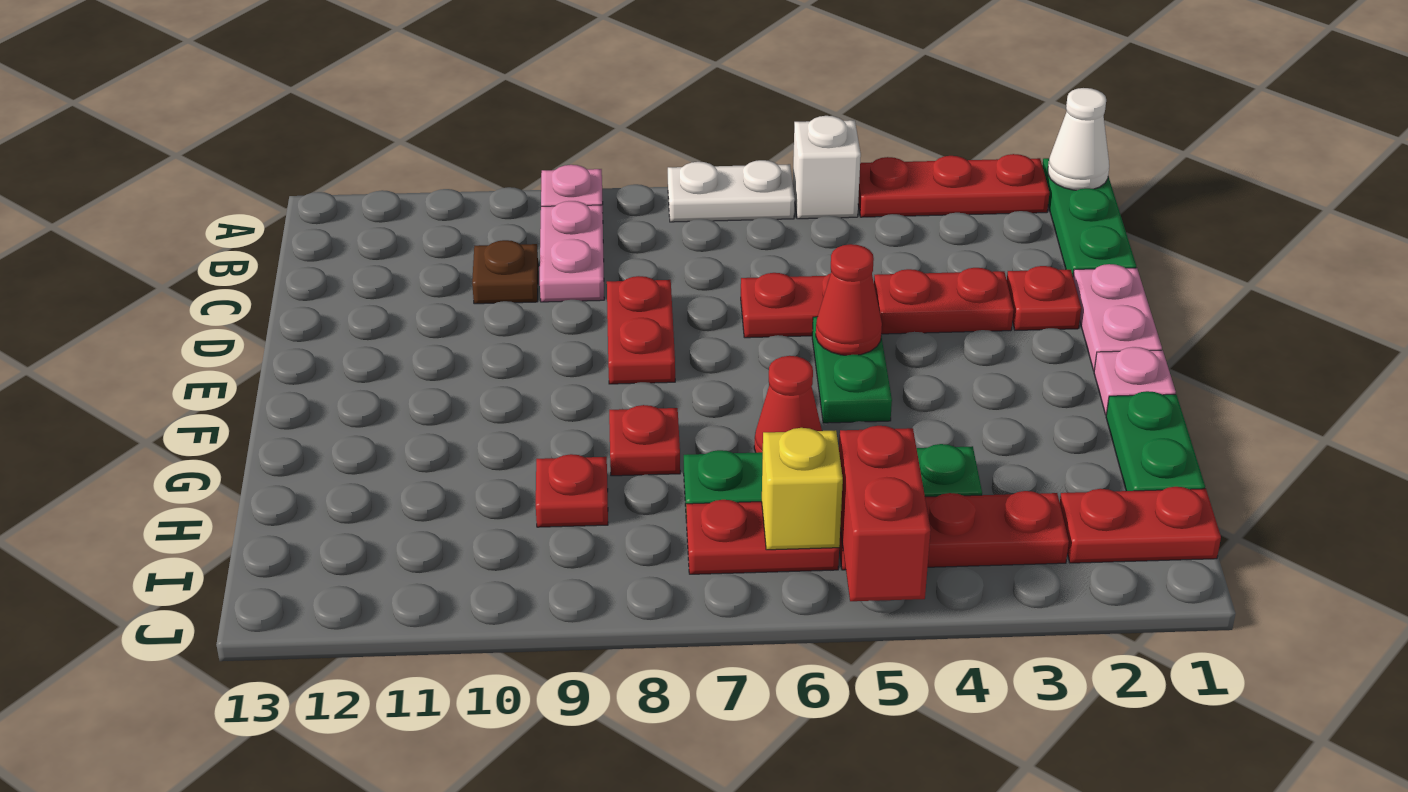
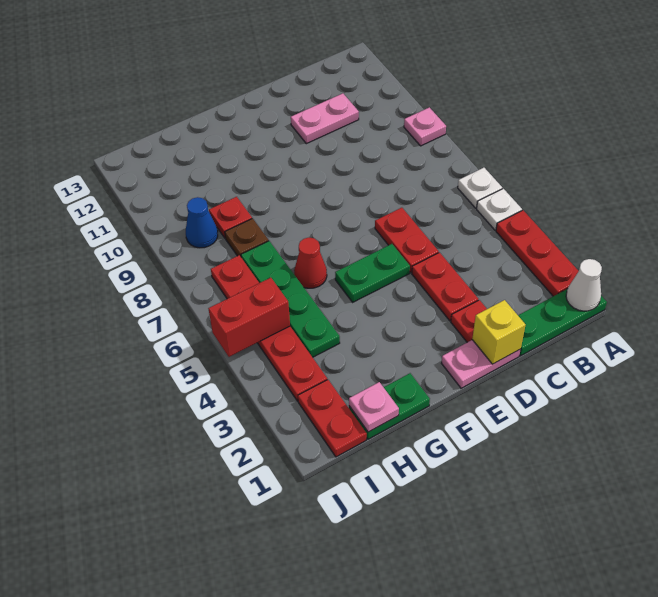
white brick A5 level 1 -> white plate A5 level 1
white plate A6:A7 level 1 -> white plate A6 level 1
pink plate B9:C9 level 1 -> pink plate C11:D11 level 1
brown plate C10 level 1 -> brown plate H8 level 1
red plate D8:E8 level 1 -> none
red cone E5 level 2 -> none
pink plate F1 level 1 -> pink plate H1 level 2
red plate G8 level 1 -> none
yellow brick I6 level 2 -> yellow brick D1 level 2
none -> blue cone I9 level 1

